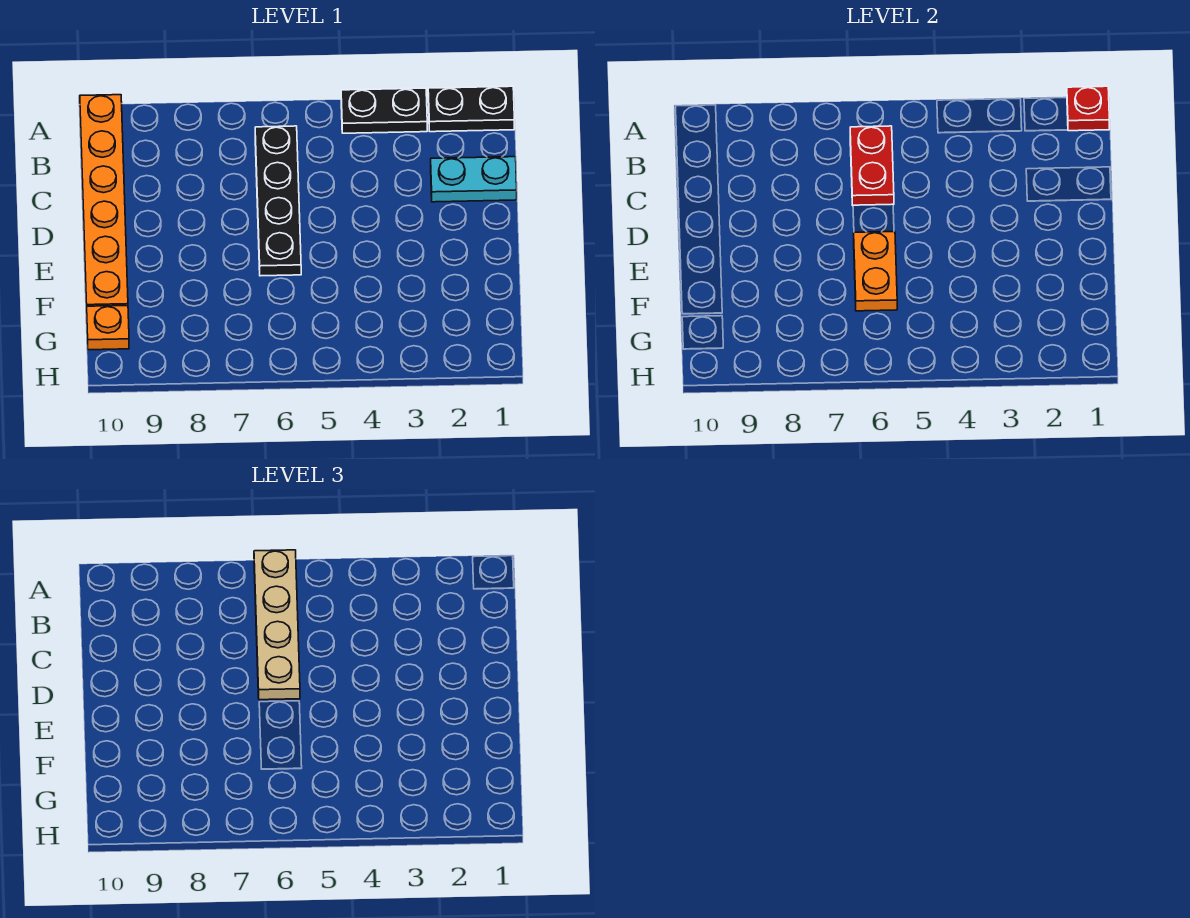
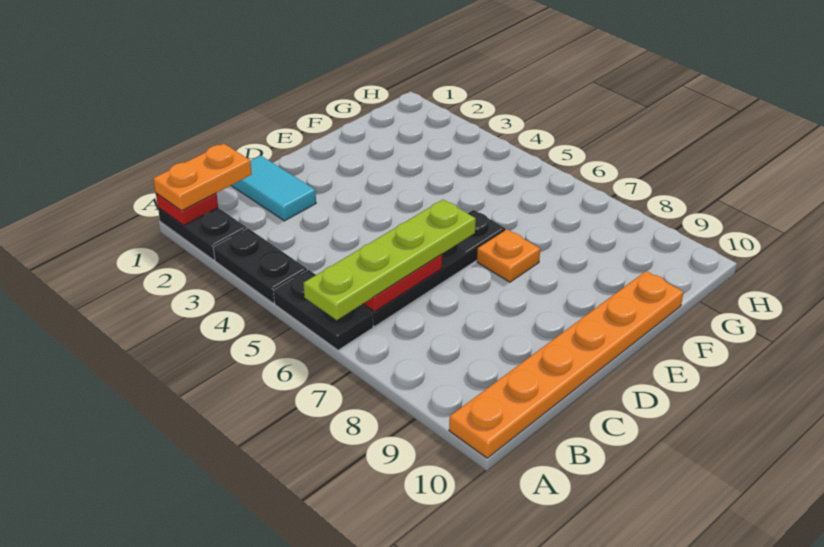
none -> black plate A5:A6 level 1
tan plate A6:D6 level 3 -> lime plate A6:D6 level 3
cyan plate C1:C2 level 1 -> cyan tile C1:C2 level 1
orange plate E6:F6 level 2 -> orange plate A1:B1 level 3
orange plate G10 level 1 -> orange plate E7 level 1

